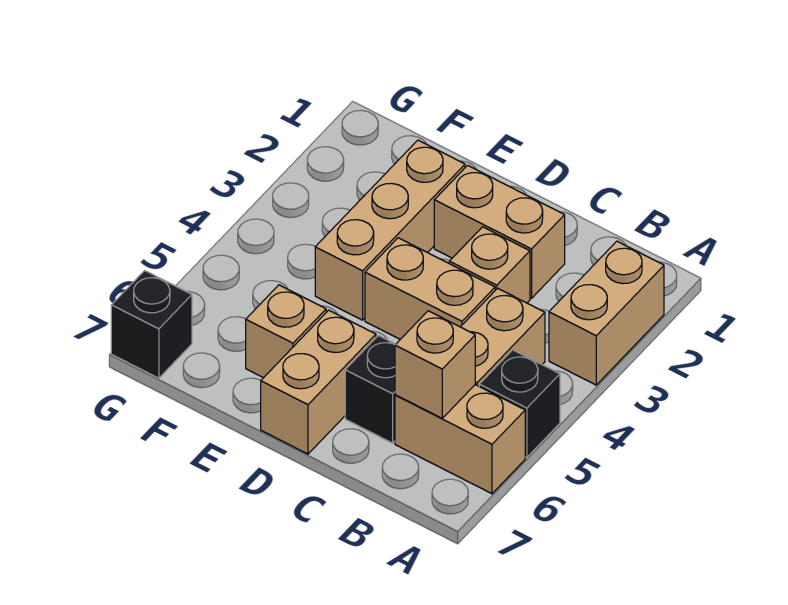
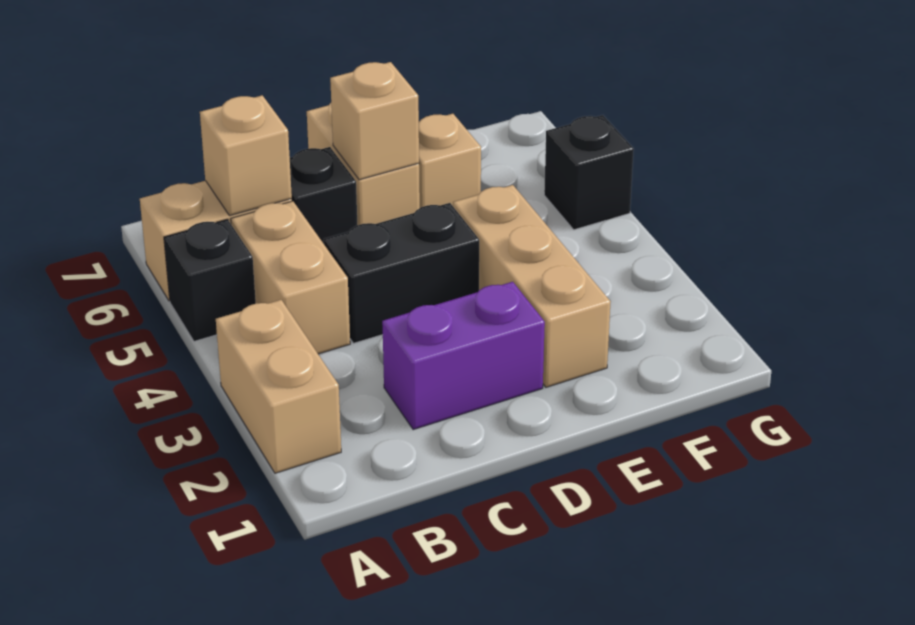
tan brick C2:D2 level 1 -> purple brick C2:D2 level 1
tan brick C3 level 1 -> tan brick D6 level 2
tan brick C4:D4 level 1 -> black brick C4:D4 level 1
black brick G7 level 1 -> black brick G5 level 1

